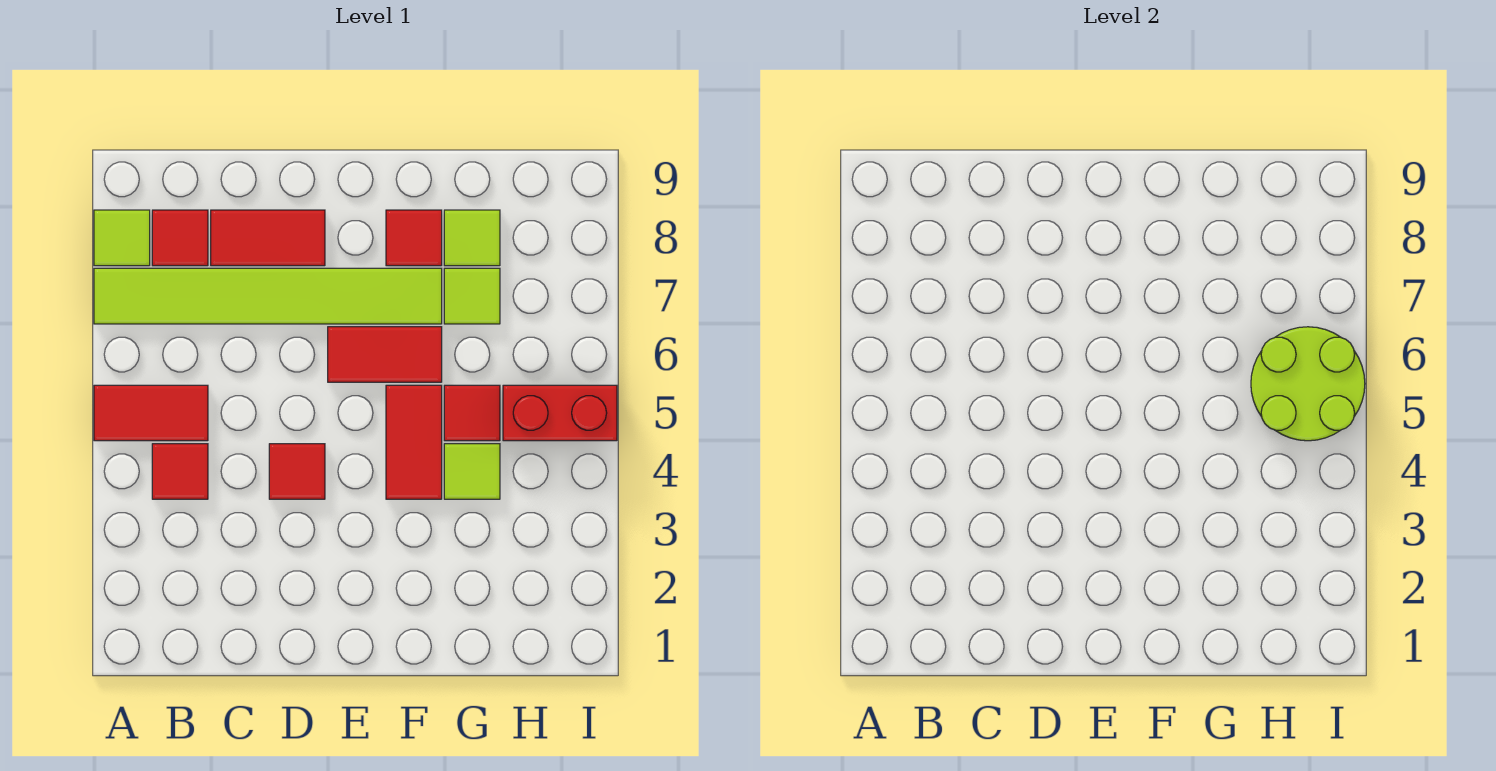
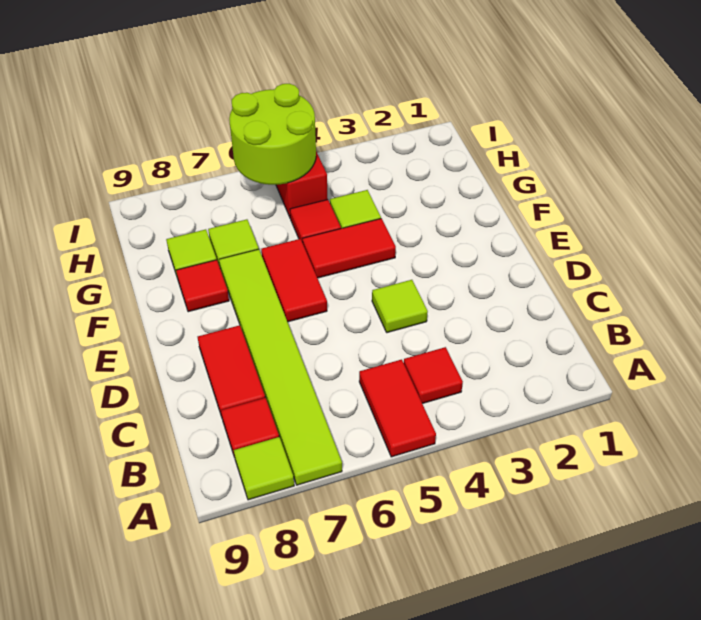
red tile D4 level 1 -> lime tile D4 level 1

